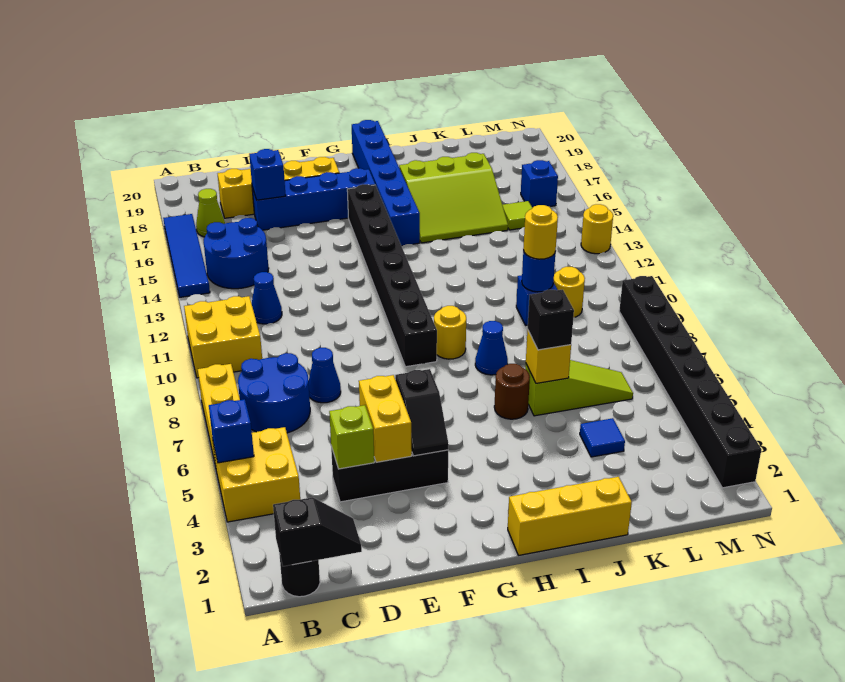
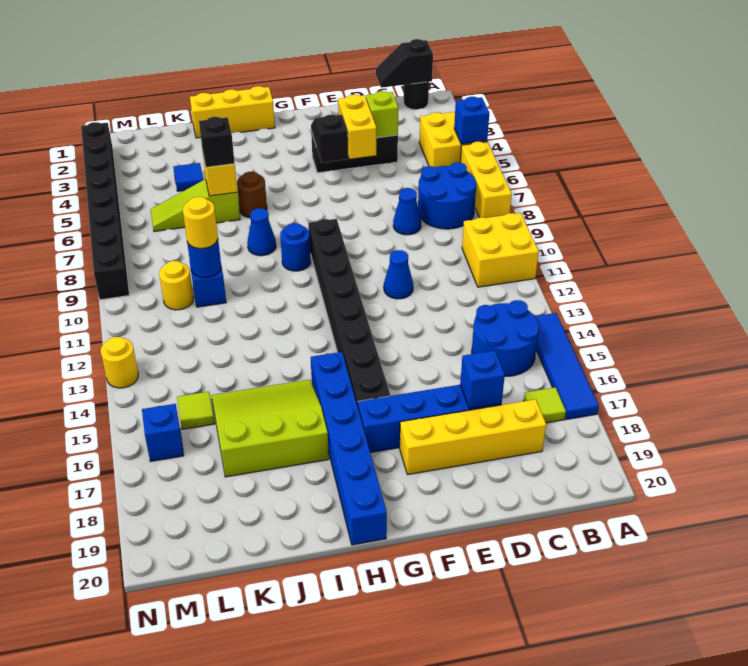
lime cone B17 level 1 -> lime tile B17 level 1
blue cone C12 level 1 -> blue cone E11 level 1
yellow round brick H9 level 1 -> blue round brick H9 level 1

